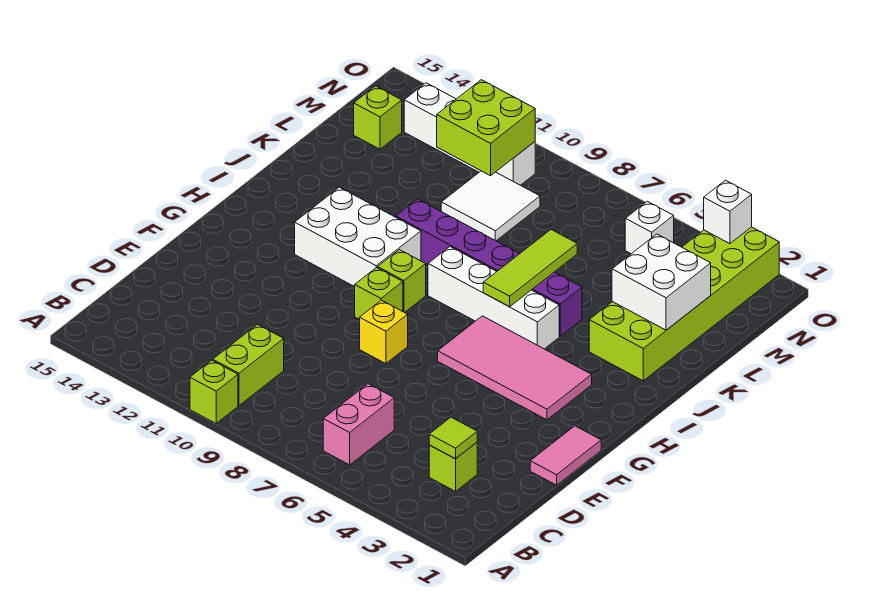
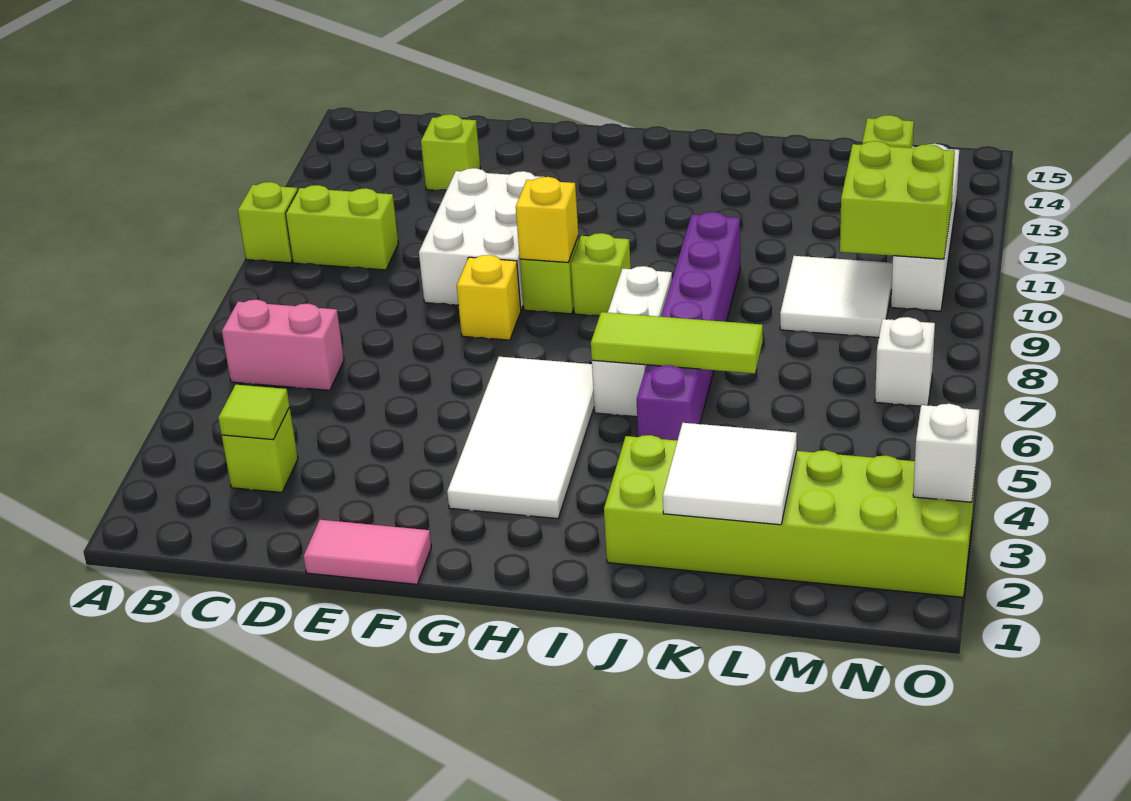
none -> lime brick D13 level 1
pink tile G3:H6 level 1 -> white tile G3:H6 level 1
none -> yellow brick G9 level 2
white brick H10:I12 level 1 -> white brick E9:F11 level 1
white brick I5:I8 level 1 -> white brick I6:I8 level 1
white brick K2:L3 level 2 -> white tile K2:L3 level 2
white brick N5 level 1 -> white brick N7 level 1

